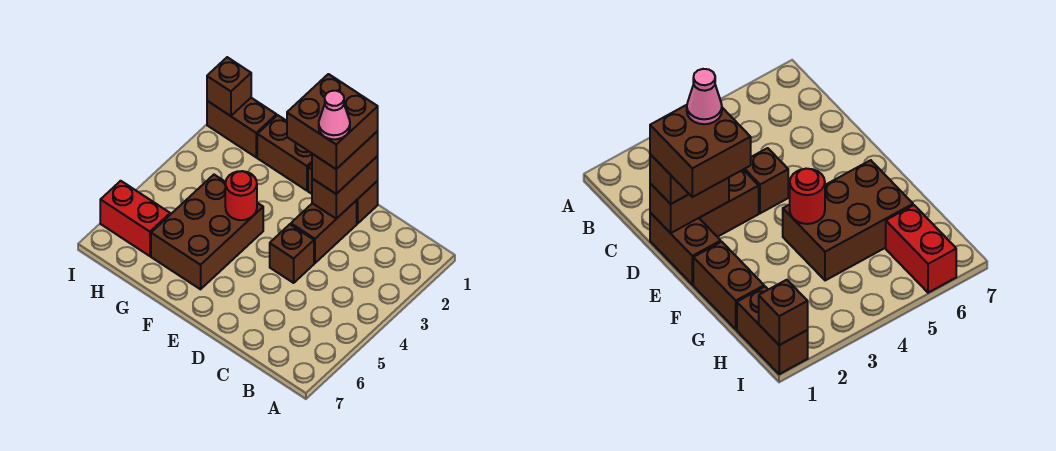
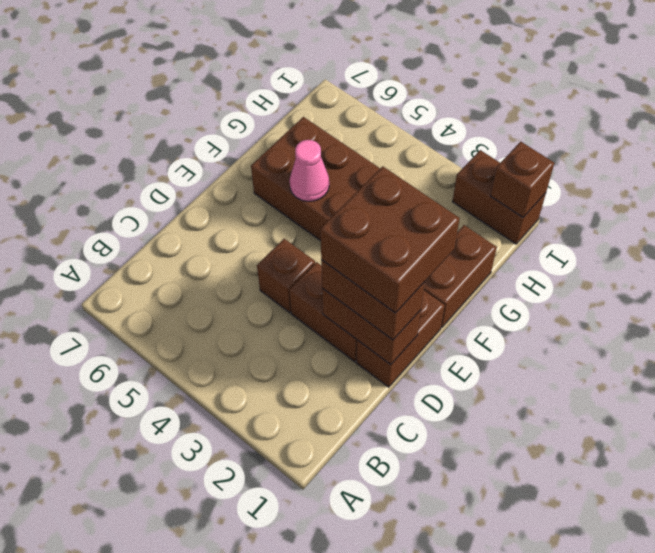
pink cone D2 level 5 -> pink cone F5 level 2
red round brick F4 level 2 -> none
brown brick H1:I1 level 1 -> brown brick I1:I2 level 1
red brick H6:I6 level 1 -> none

